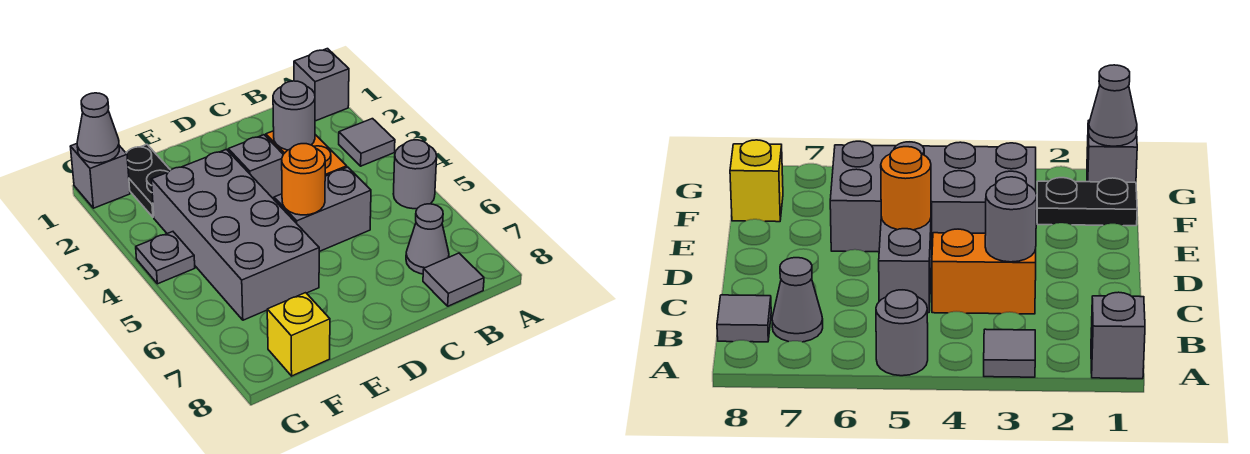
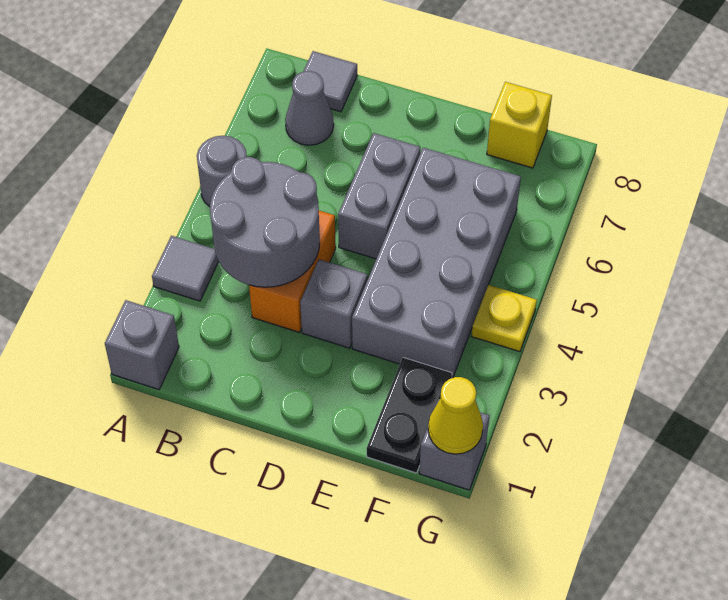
grey round brick C3 level 2 -> grey round brick B3:C4 level 2
grey brick C5:D5 level 1 -> grey brick D5:D6 level 1
orange round brick D5 level 2 -> none
grey cone G1 level 2 -> yellow cone G1 level 2
grey plate G4 level 1 -> yellow plate G4 level 1

